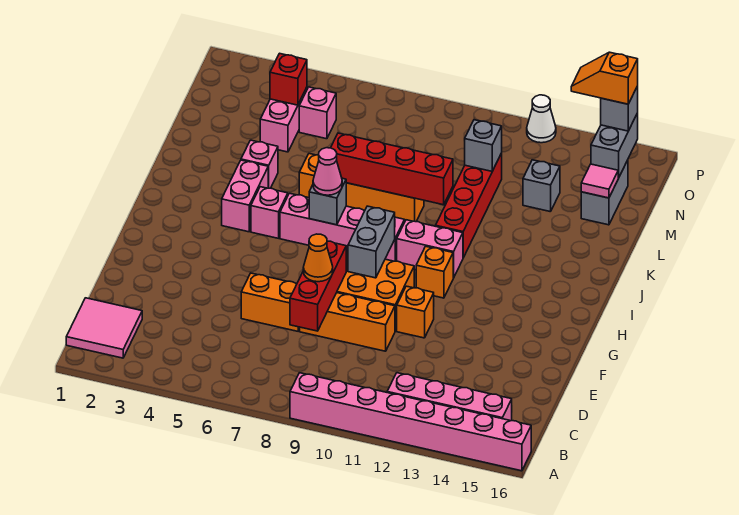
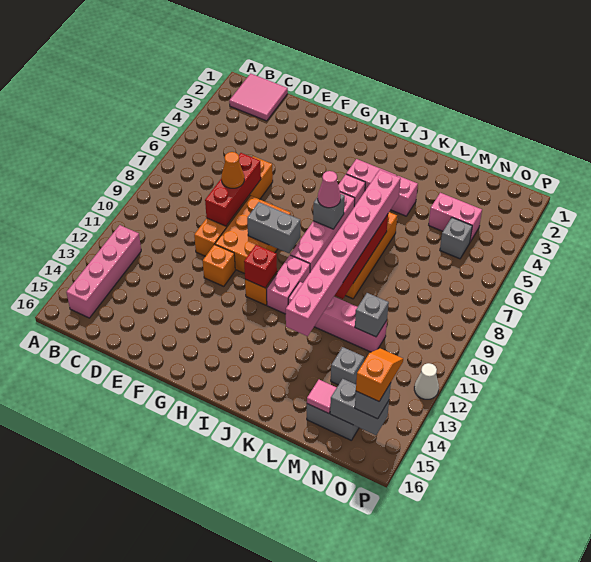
pink brick A9:A16 level 1 -> pink brick K6:K13 level 3
red brick D8:F8 level 2 -> red brick E7:E9 level 2
red brick J11:M11 level 1 -> pink brick J11:M11 level 1
red brick N4 level 2 -> red brick H11 level 2
pink brick N5 level 1 -> grey brick N5 level 1

